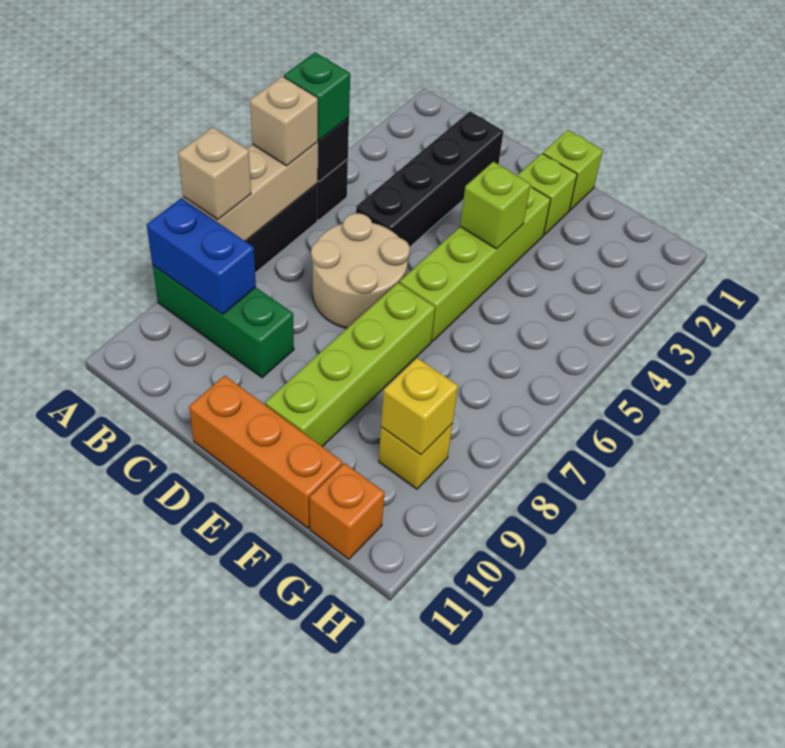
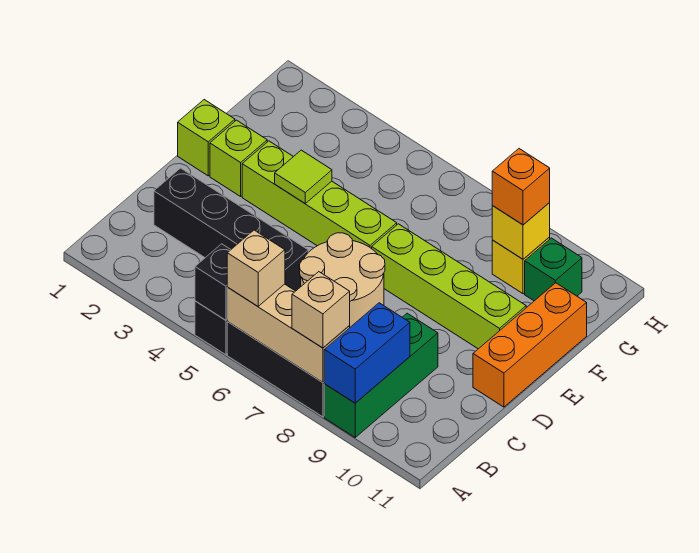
green brick A5 level 3 -> green brick G10 level 1
lime brick E4 level 2 -> lime tile E4 level 2
orange brick G11 level 1 -> orange brick G9 level 3

